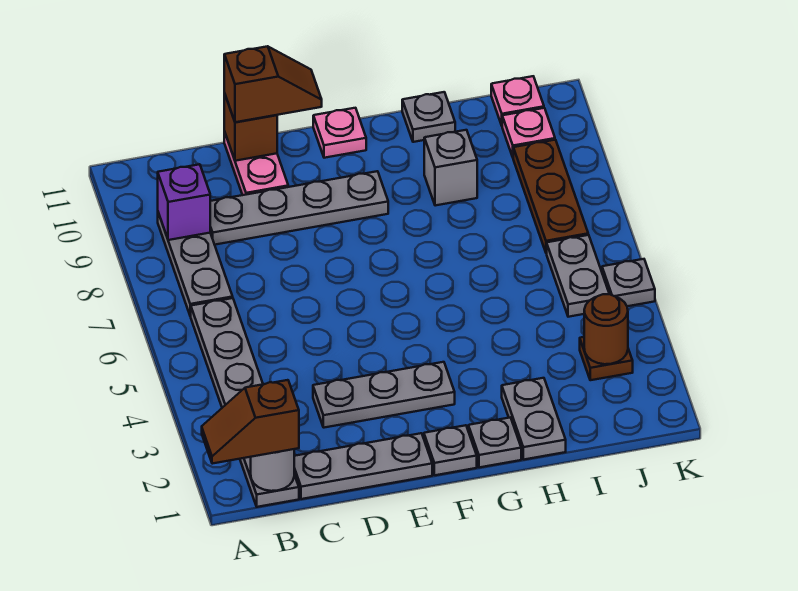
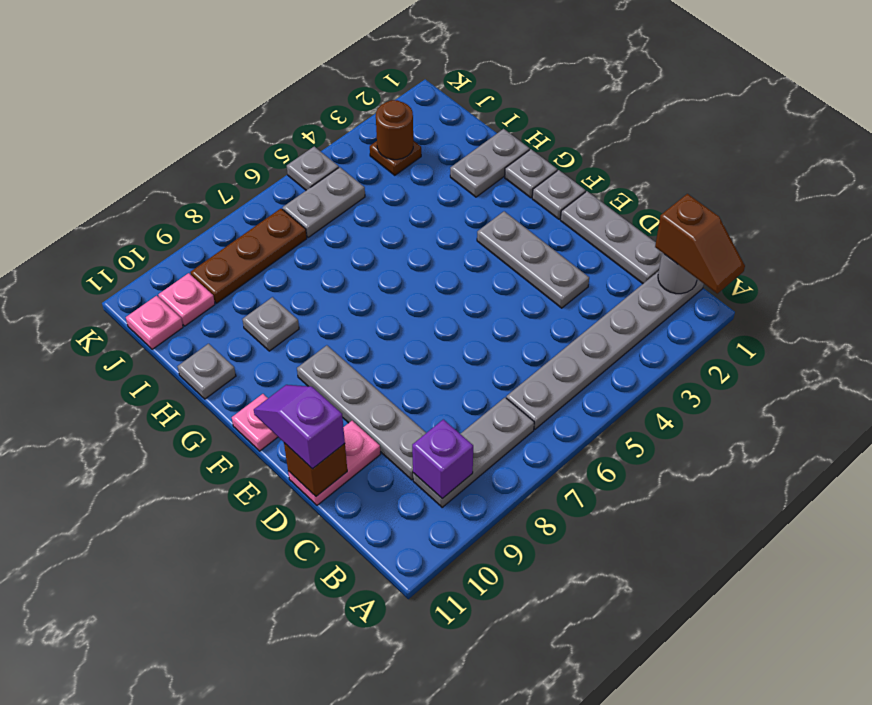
brown slope D11:E11 level 3 top D -> purple slope D11:E11 level 3 top D
grey brick H9 level 1 -> grey plate H9 level 1

